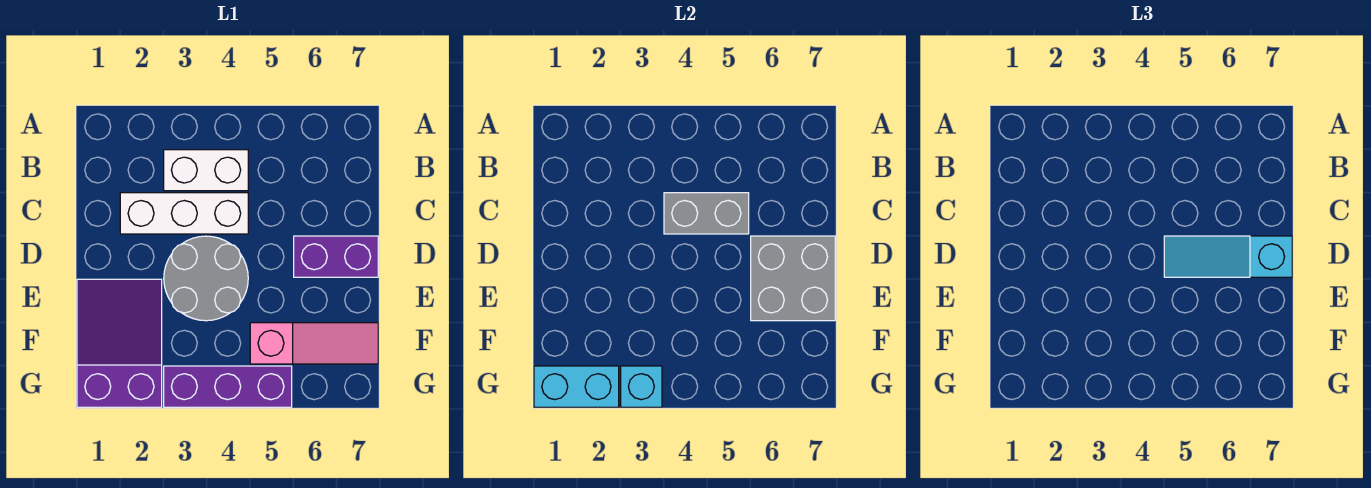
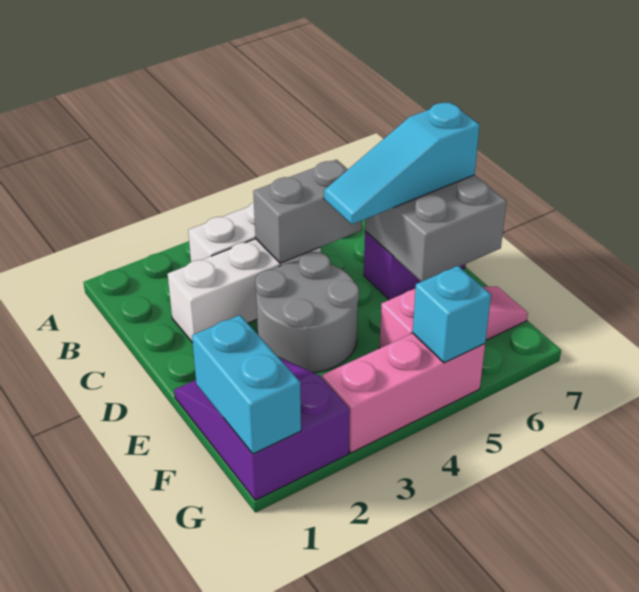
cyan brick G1:G2 level 2 -> cyan brick F1:G1 level 2
purple brick G3:G5 level 1 -> pink brick G3:G5 level 1
cyan brick G3 level 2 -> cyan brick G5 level 2

